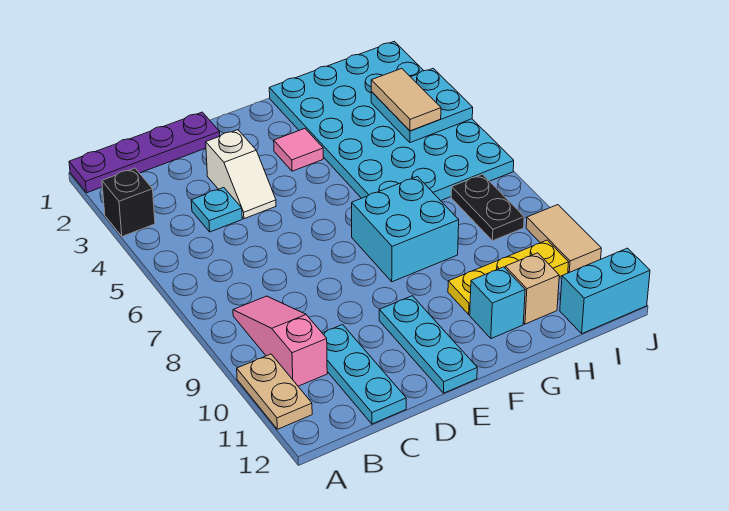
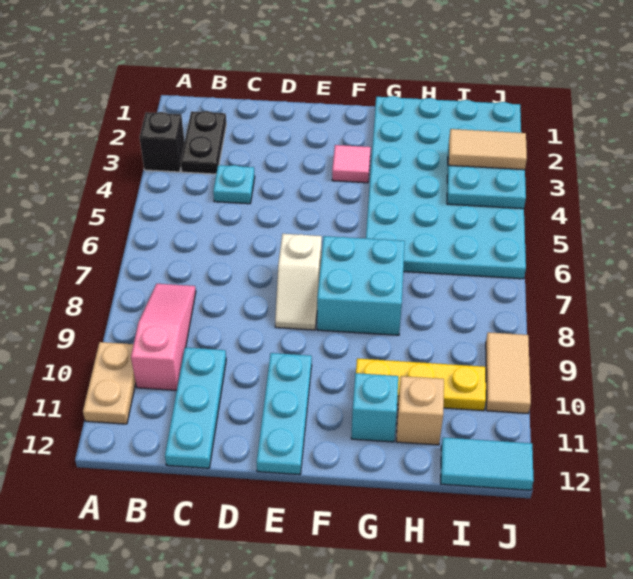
purple plate A1:D1 level 1 -> none
white slope D3:D4 level 1 top 3 -> white slope E7:E8 level 1 top 7
tan tile I3:I4 level 3 -> tan tile I3:J3 level 3
black plate I7:I8 level 1 -> black plate B2:B3 level 1
cyan brick I12:J12 level 1 -> cyan tile I12:J12 level 1

